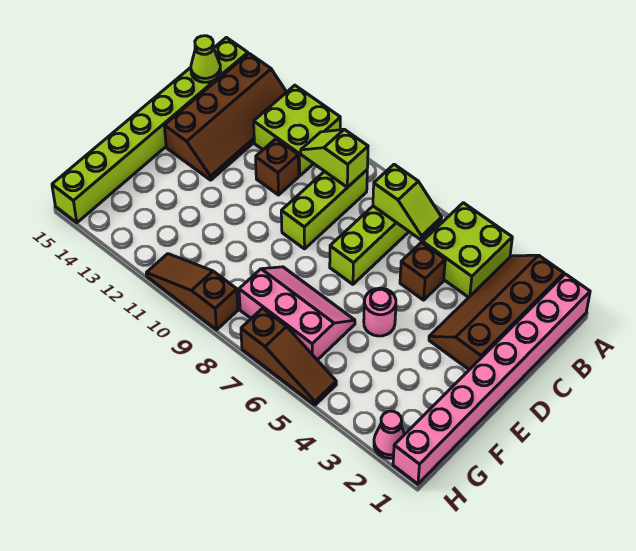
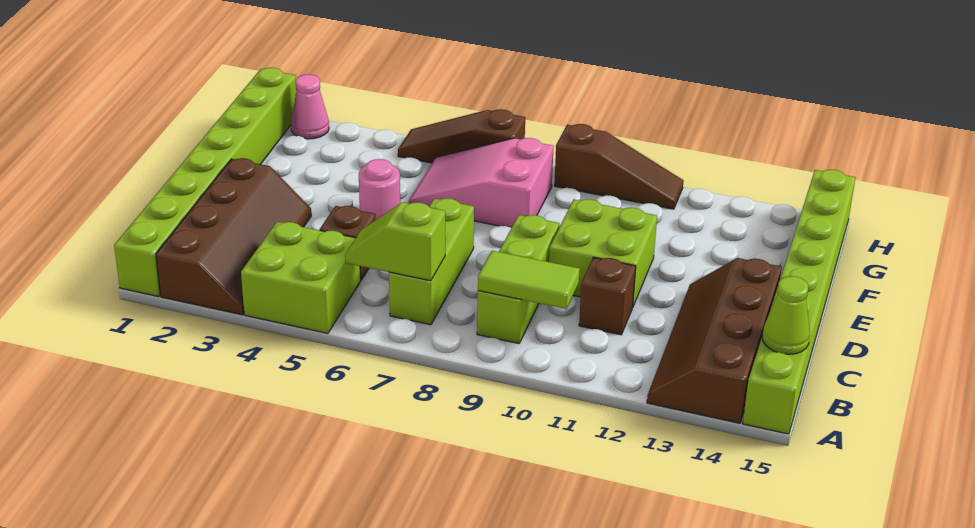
pink brick A1:H1 level 1 -> lime brick A1:H1 level 1
lime brick A11:B12 level 1 -> lime brick D10:E11 level 1
lime slope B9:B10 level 2 top 9 -> lime tile B9:B10 level 2
pink slope F6:G8 level 1 top G -> pink slope F6:G8 level 1 top 8

